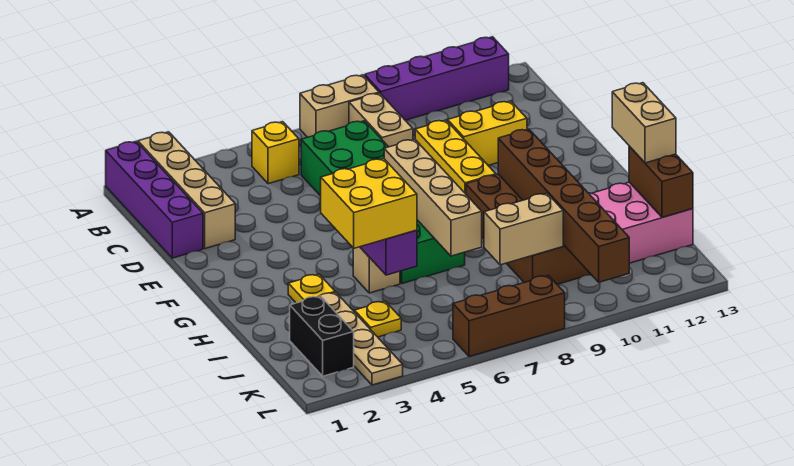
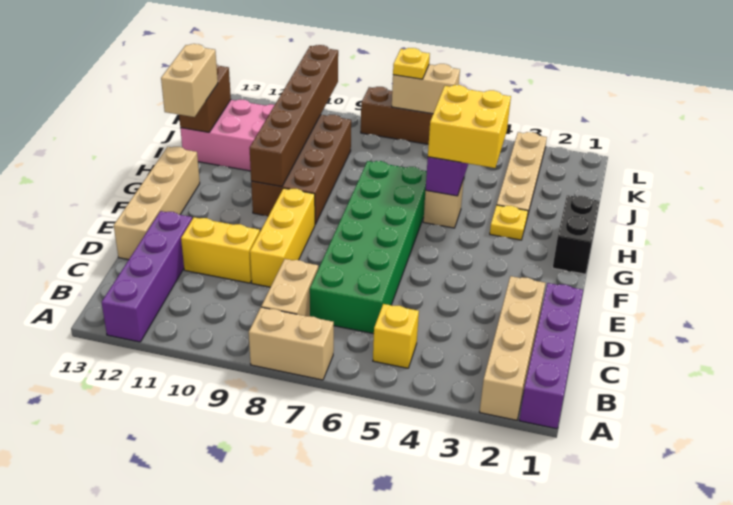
purple brick A9:A12 level 1 -> purple brick A12:D12 level 1
tan brick F7:I7 level 2 -> tan brick D13:G13 level 1
black brick J2:K2 level 1 -> black brick G1:H1 level 1
yellow plate J4 level 1 -> yellow plate L7 level 3
tan brick J8:J9 level 2 -> tan brick L6:L7 level 2

